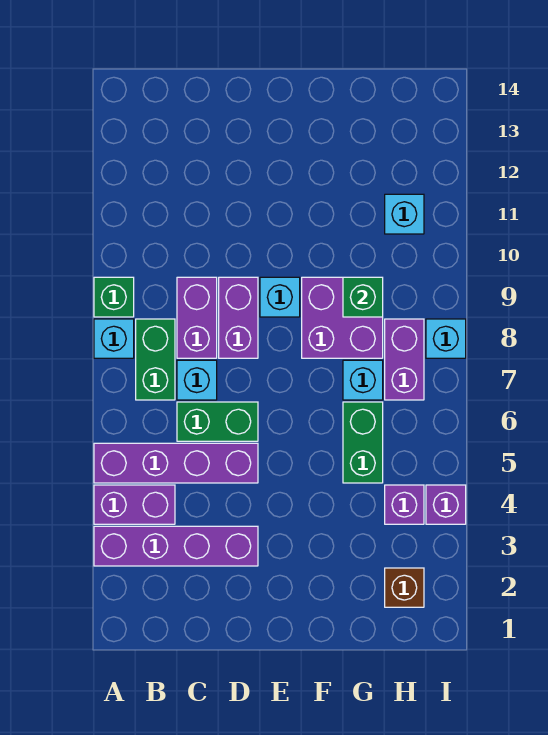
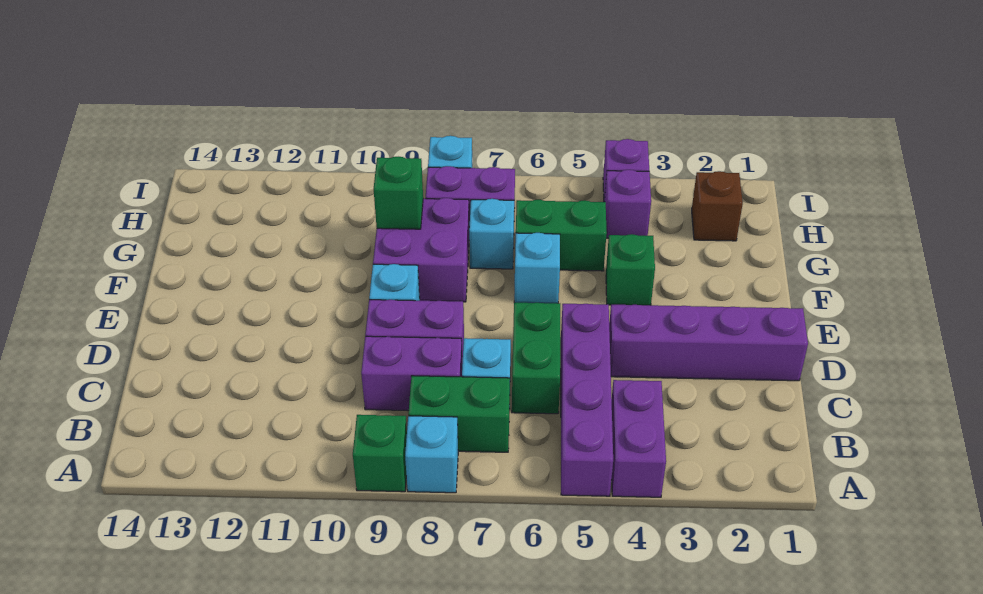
purple brick A3:D3 level 1 -> purple brick D1:D4 level 1
none -> green brick F4 level 1
cyan brick H11 level 1 -> cyan brick F6 level 1

